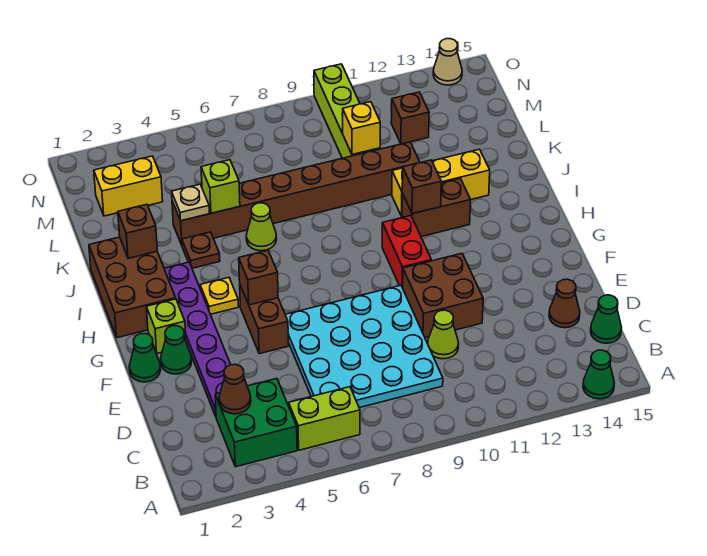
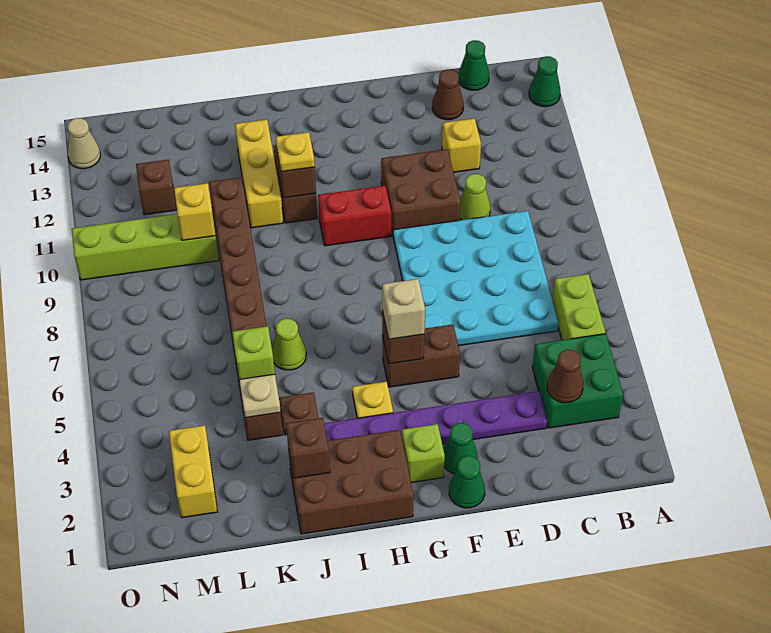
none -> yellow brick D12 level 1
none -> tan brick G5 level 3
none -> yellow plate I11 level 3

